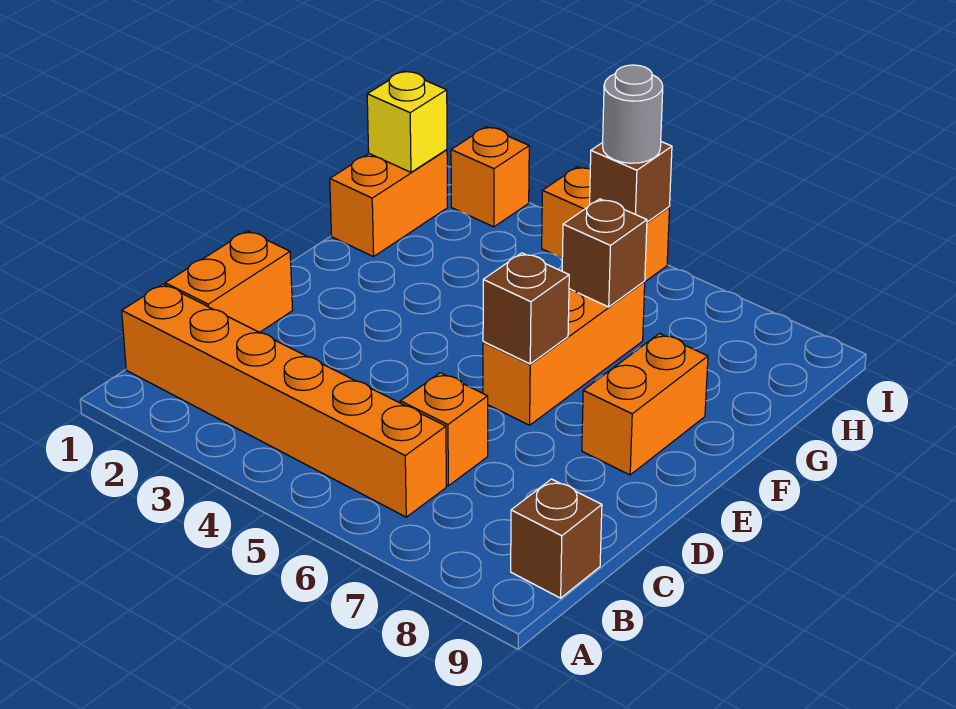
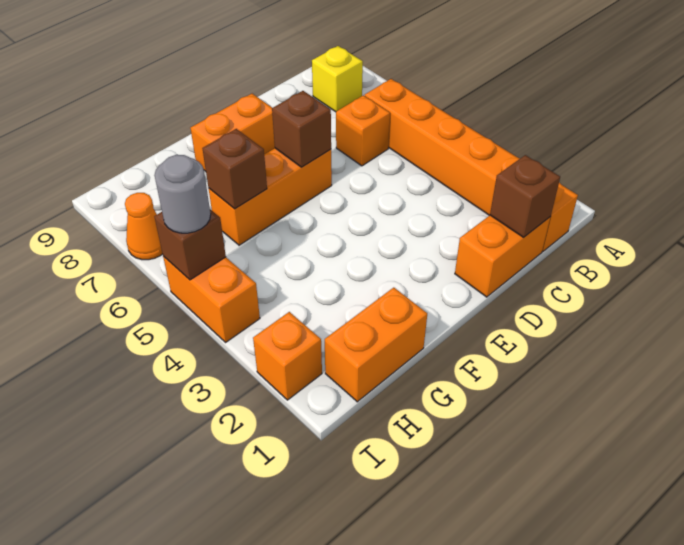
brown brick B9 level 1 -> brown brick C1 level 2
yellow brick H1 level 2 -> yellow brick B8 level 1
none -> orange cone I7 level 1

